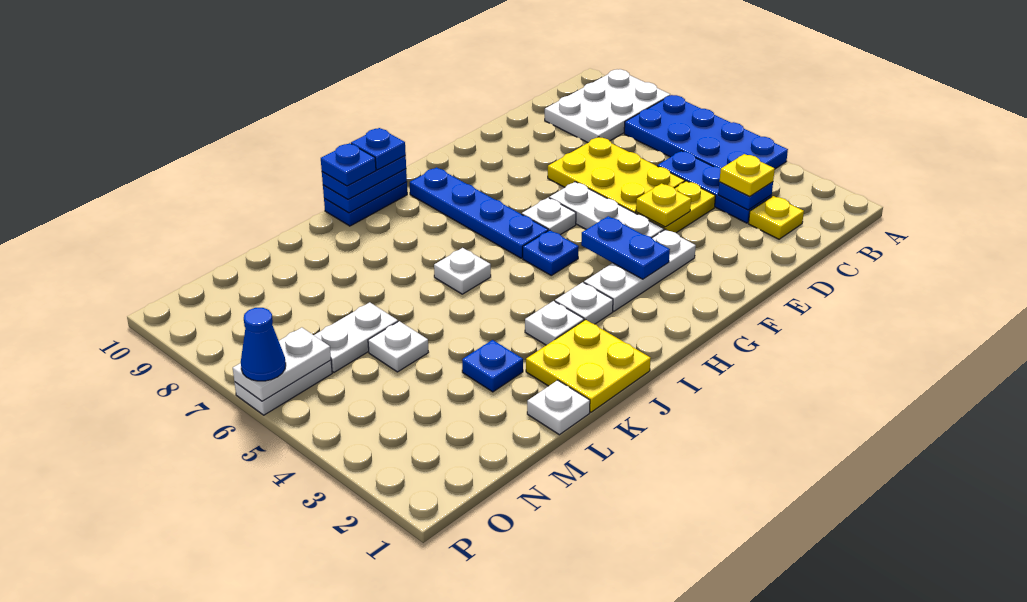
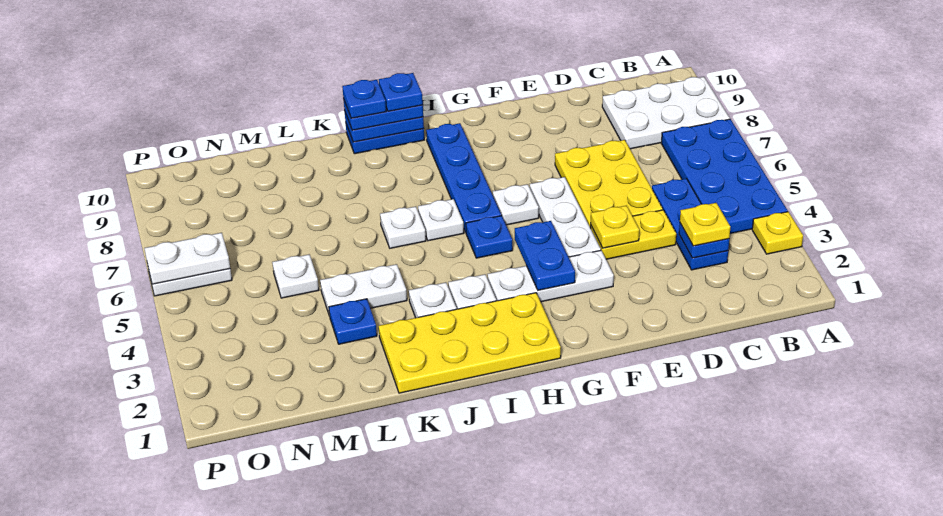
yellow plate C2 level 1 -> yellow plate A3 level 1
yellow plate J1:K2 level 1 -> yellow plate H1:K2 level 1
white plate L1 level 1 -> white plate I6 level 1
white plate M6:N6 level 1 -> white plate K4:L4 level 1
blue cone P6 level 3 -> none

